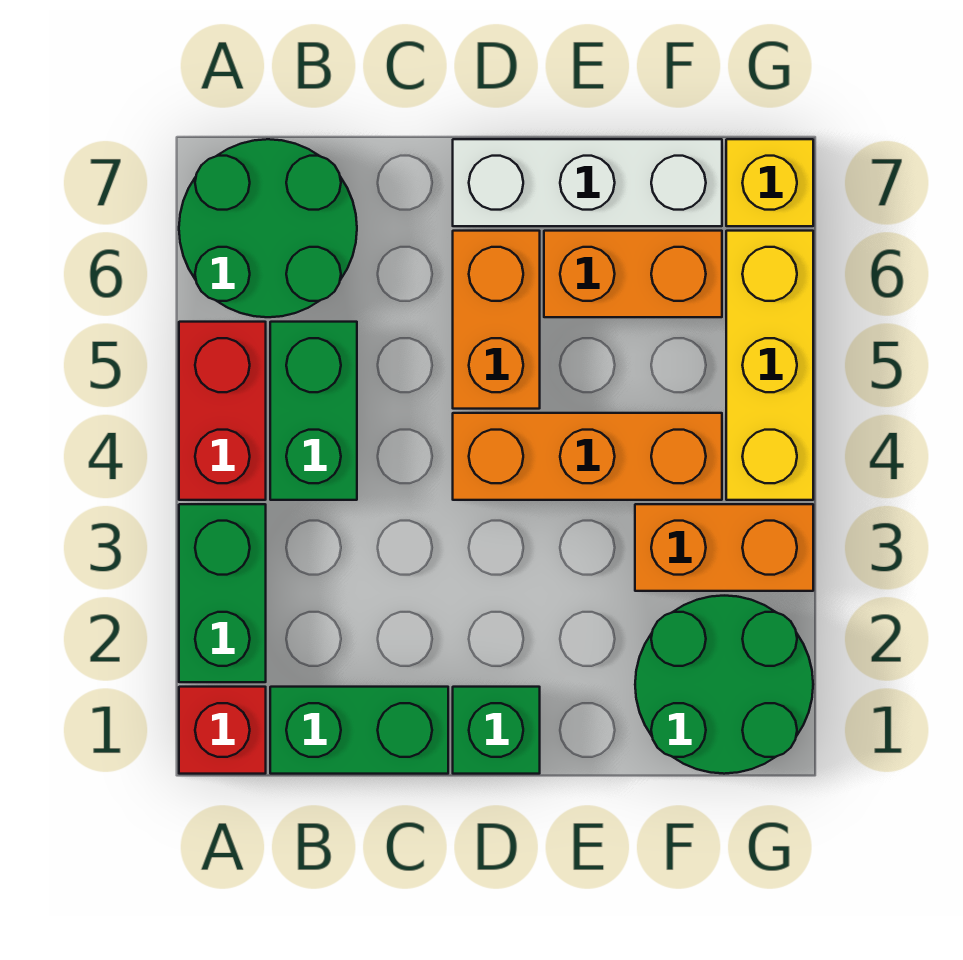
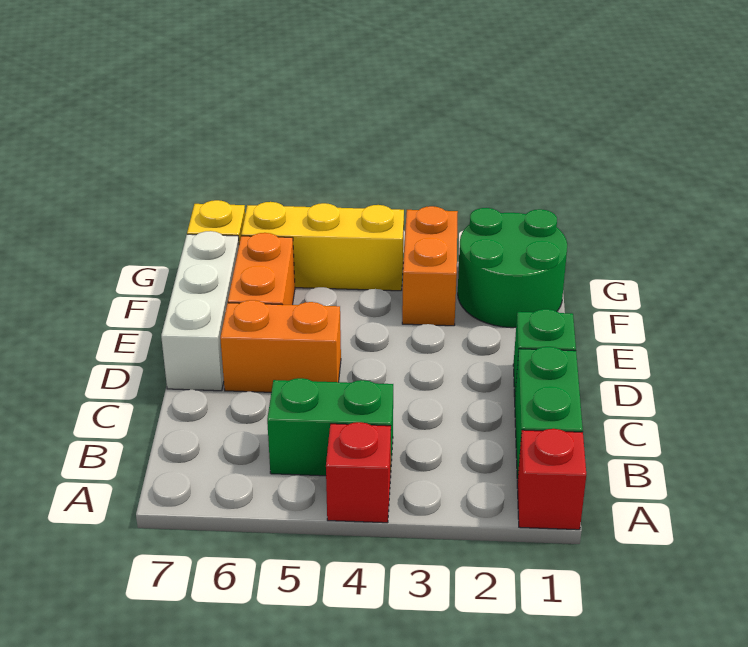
green brick A2:A3 level 1 -> none
red brick A4:A5 level 1 -> red brick A4 level 1
green round brick A6:B7 level 1 -> none
orange brick D4:F4 level 1 -> none

